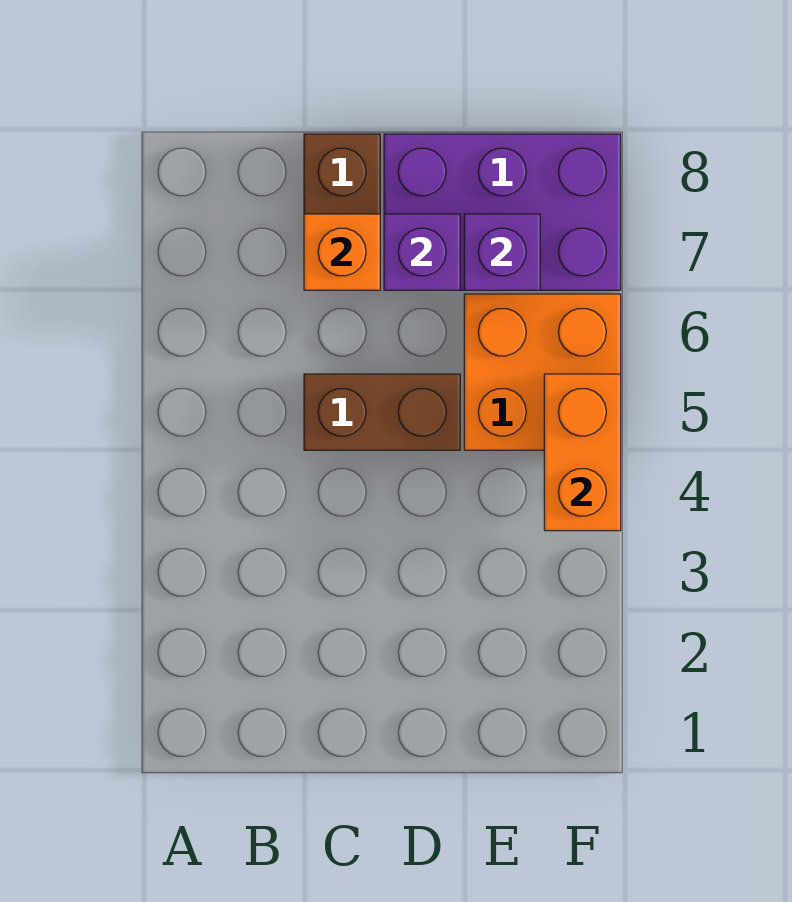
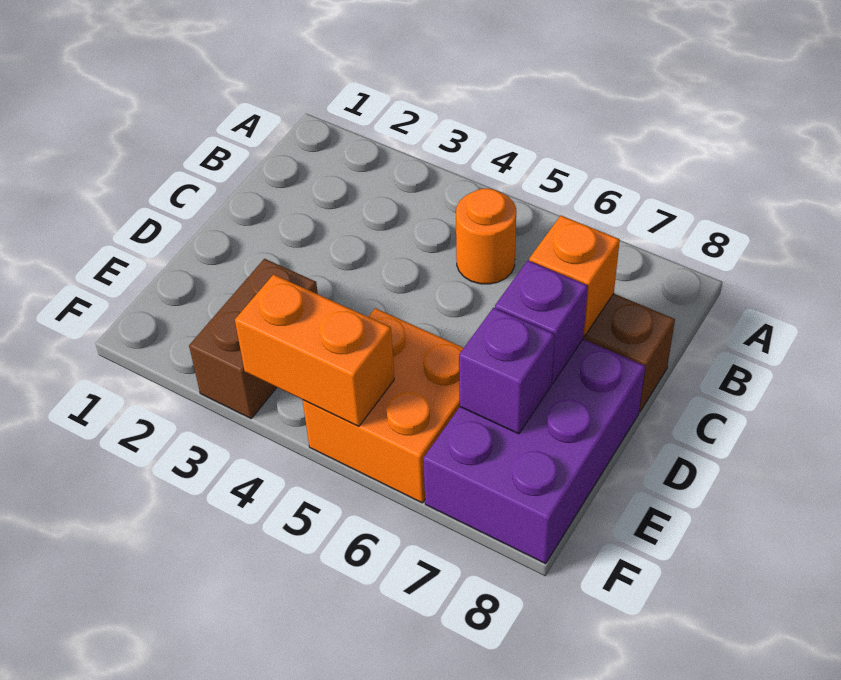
none -> orange round brick B5 level 1
brown brick C5:D5 level 1 -> brown brick E3:F3 level 1

